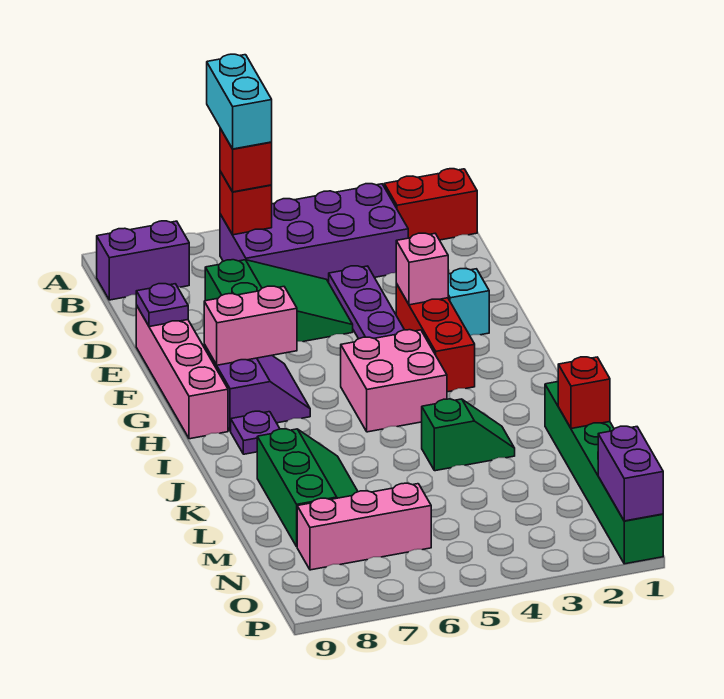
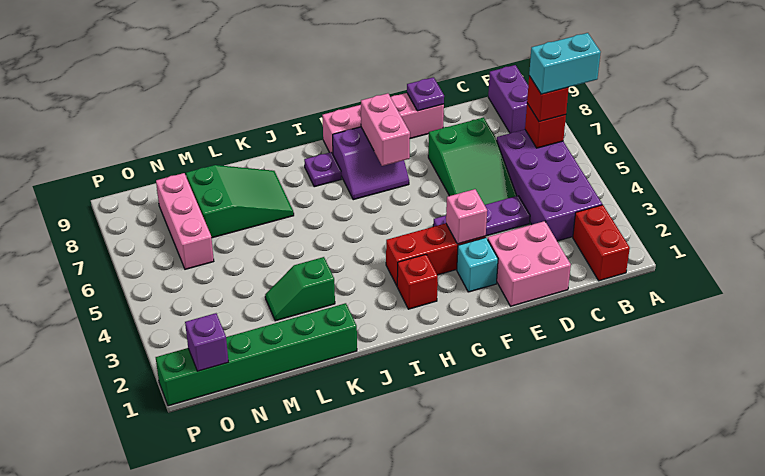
pink brick H4:I5 level 1 -> pink brick D1:E2 level 1
green slope K3:K4 level 1 top 4 -> green slope K3:L3 level 1 top K
green slope K7:M8 level 1 top 8 -> green slope K7:M8 level 1 top M
red brick L1 level 2 -> red brick H2 level 1
purple brick O1:P1 level 2 -> purple brick O1 level 2

